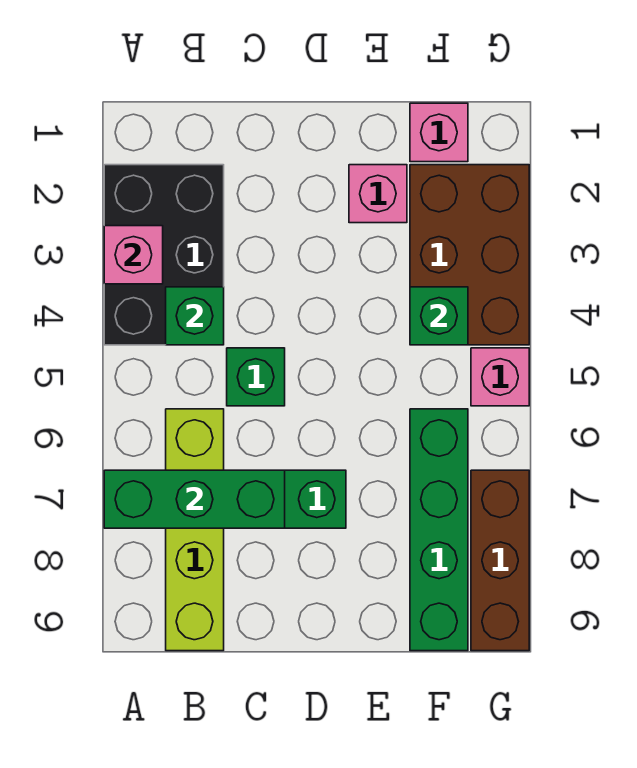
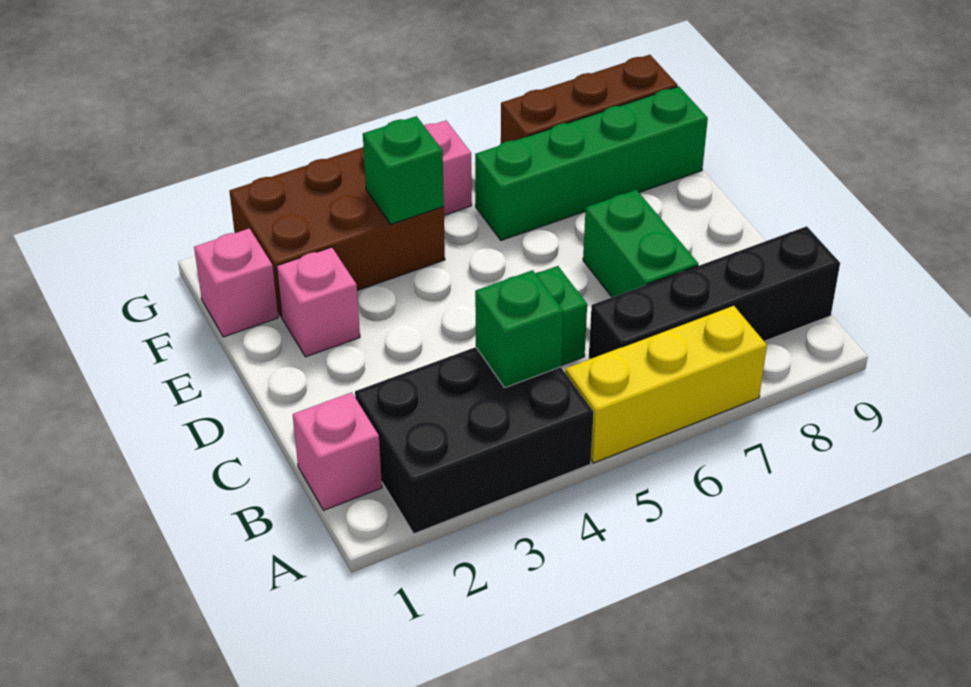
pink brick A3 level 2 -> pink brick B1 level 1
none -> yellow brick A5:A7 level 1
green brick A7:C7 level 2 -> none
lime brick B6:B9 level 1 -> black brick B6:B9 level 1

